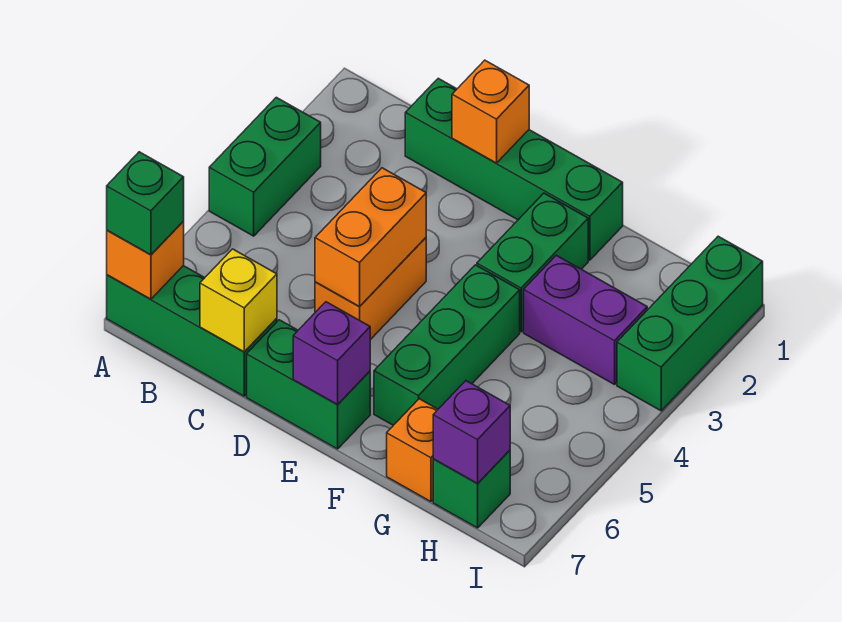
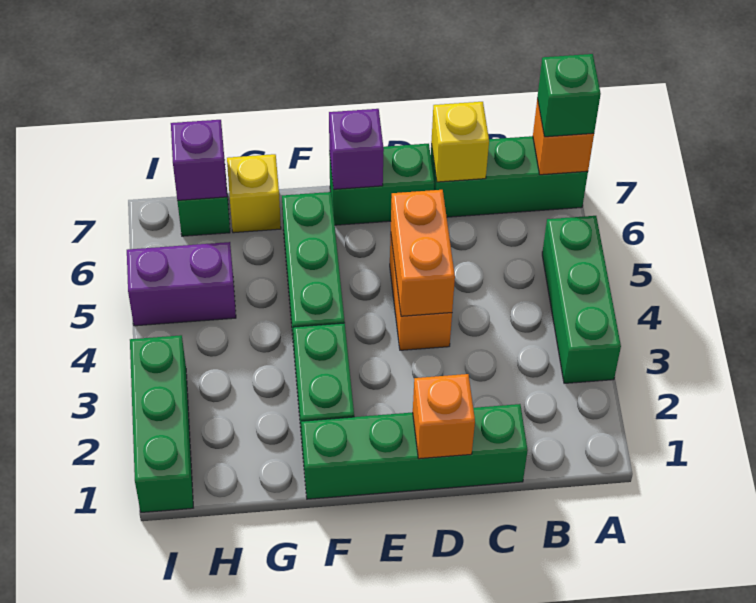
green brick A3:A4 level 1 -> green brick A3:A5 level 1
purple brick G3:H3 level 1 -> purple brick H5:I5 level 1
orange brick G7 level 1 -> yellow brick G7 level 1

